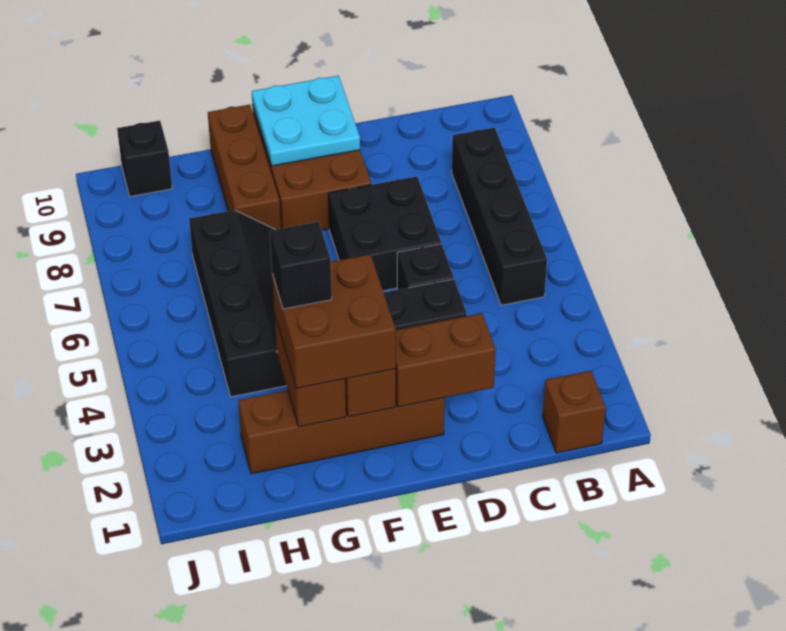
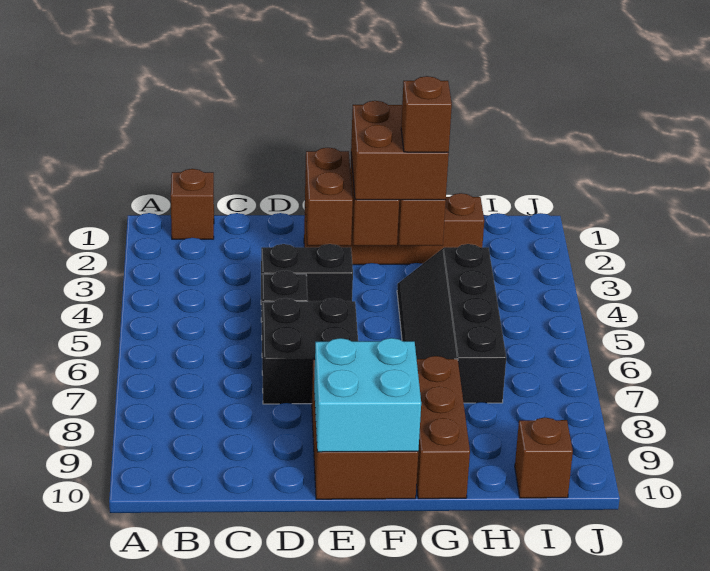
black brick B5:B8 level 1 -> none
brown brick D2:E2 level 2 -> brown brick E2:E3 level 2
cyan plate E9:F10 level 2 -> cyan brick E9:F10 level 2
black brick G3 level 4 -> brown brick G3 level 4
black brick I10 level 1 -> brown brick I10 level 1

